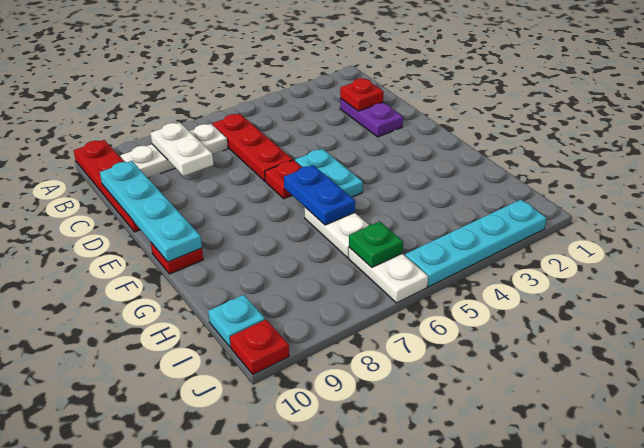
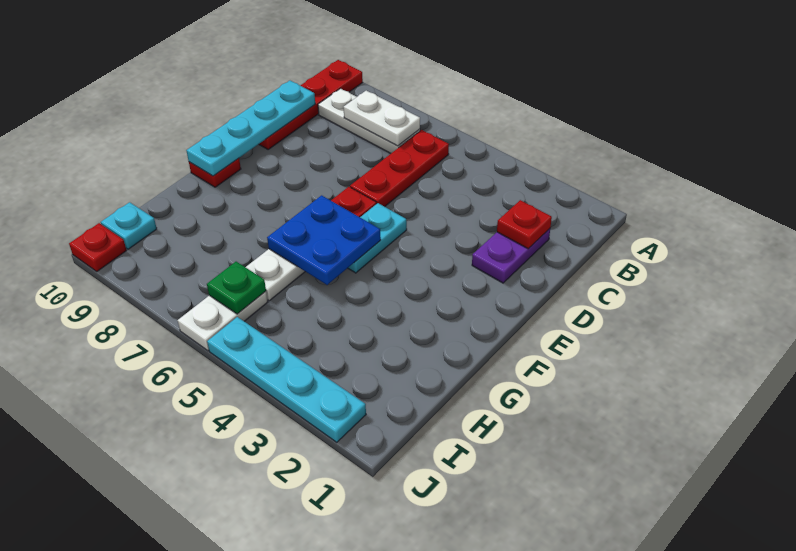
white plate B8:C8 level 2 -> white plate B7:B8 level 2
blue plate F6:G6 level 2 -> blue plate F5:G6 level 2

